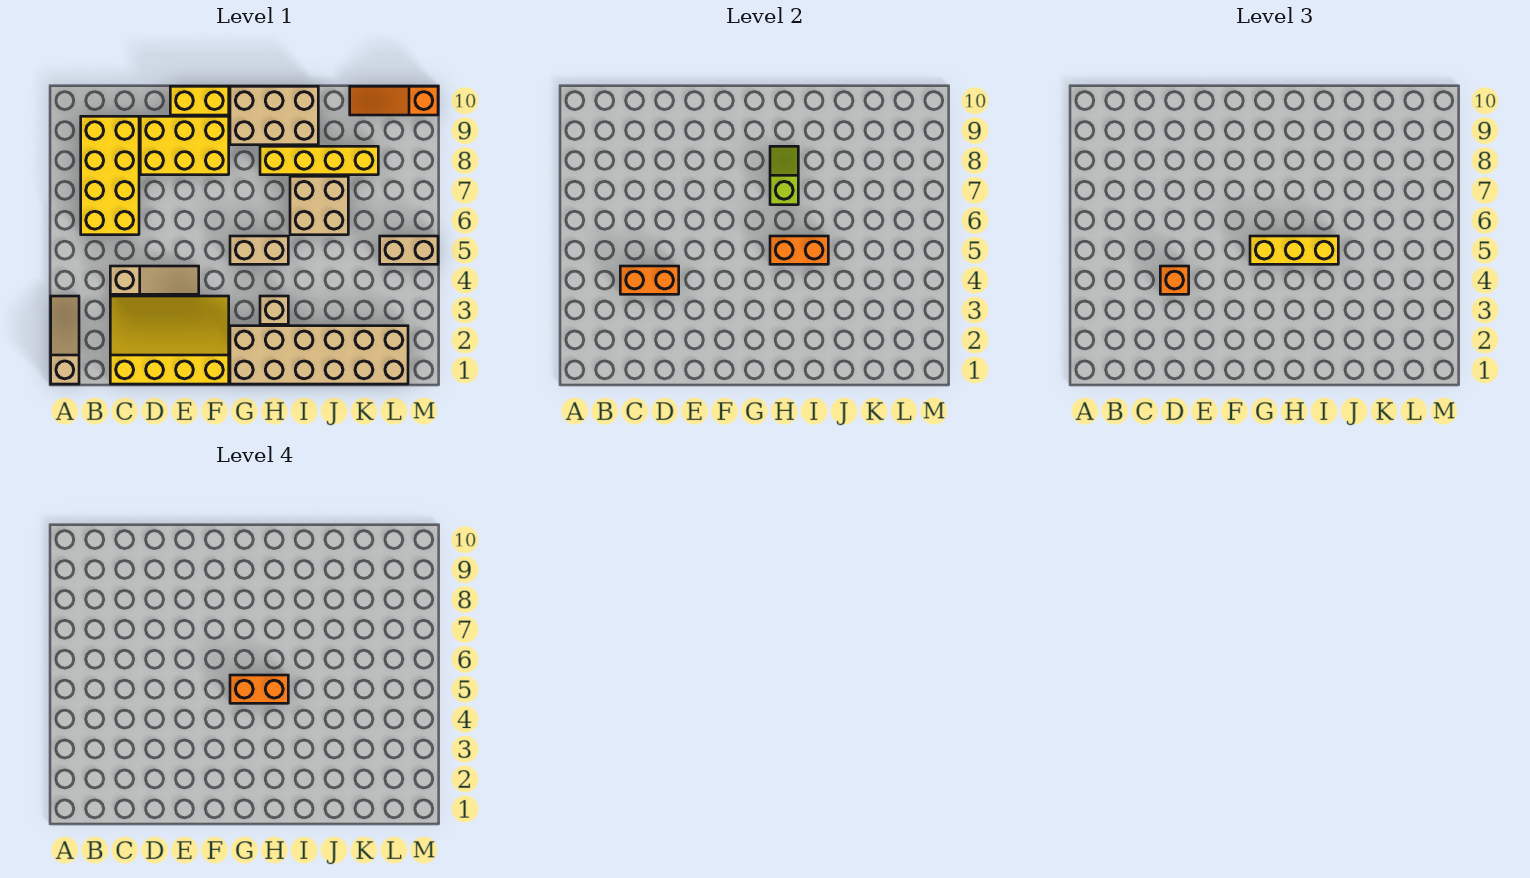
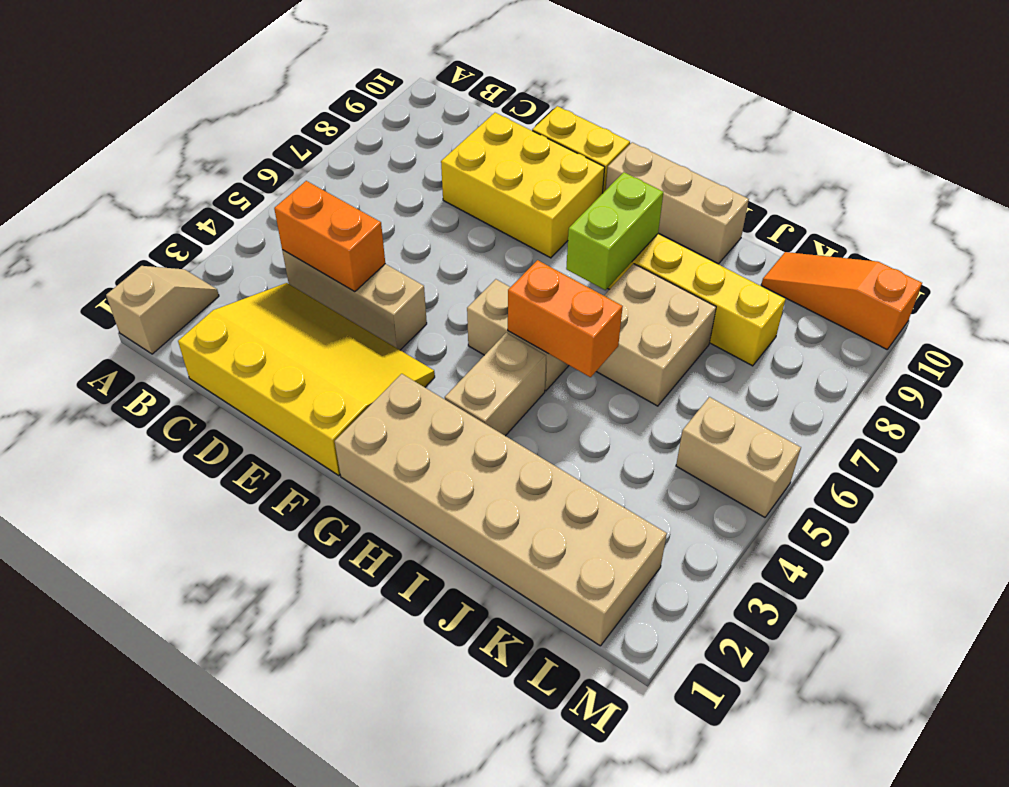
tan slope A1:A3 level 1 top 1 -> tan slope A1:A2 level 1 top 1
yellow brick B6:C9 level 1 -> none
tan slope C4:E4 level 1 top C -> tan brick C4:E4 level 1
orange brick D4 level 3 -> none
yellow brick G5:I5 level 3 -> none
orange brick G5:H5 level 4 -> none
tan brick G9:I10 level 1 -> tan brick G10:I10 level 1
tan brick H3 level 1 -> tan brick H3:H4 level 1
lime slope H7:H8 level 2 top 7 -> lime brick H7:H8 level 2

